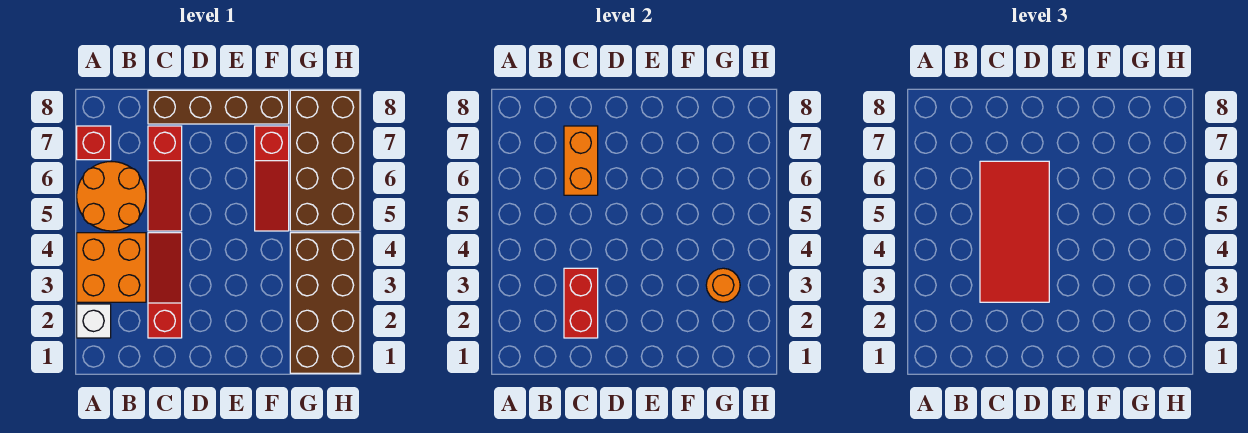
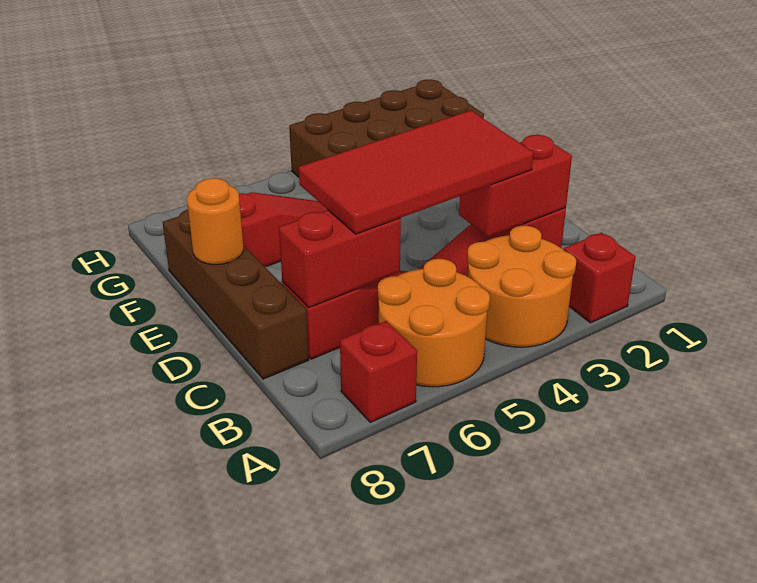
white brick A2 level 1 -> red brick A2 level 1
orange brick A3:B4 level 1 -> orange round brick A3:B4 level 1
orange brick C6:C7 level 2 -> red brick C6:C7 level 2
orange round brick G3 level 2 -> orange round brick E8 level 2
brown brick G5:H8 level 1 -> none

